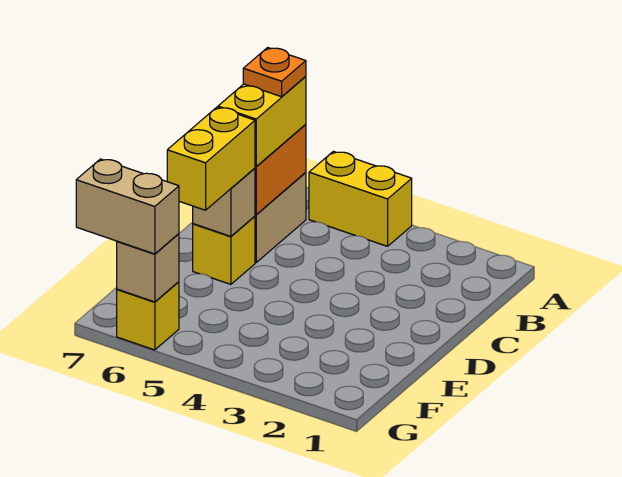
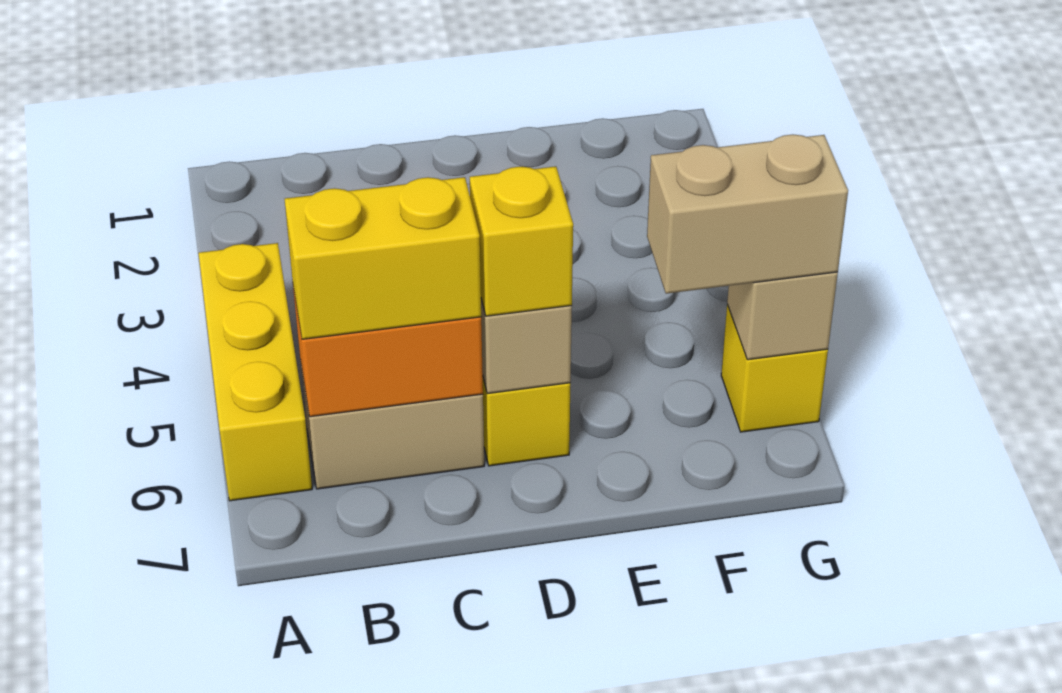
yellow brick A4:A5 level 1 -> yellow brick A4:A6 level 1
orange plate B6 level 4 -> none
yellow brick D6:E6 level 3 -> yellow brick D6 level 3
tan brick G6:G7 level 3 -> tan brick F6:G6 level 3

